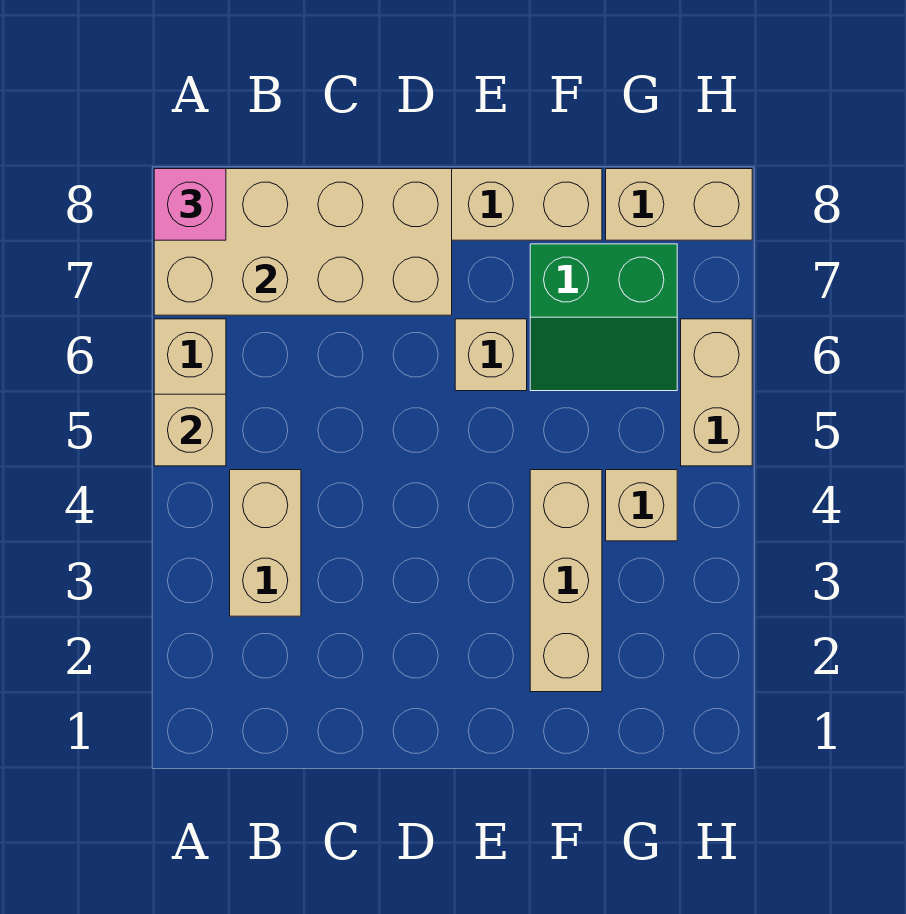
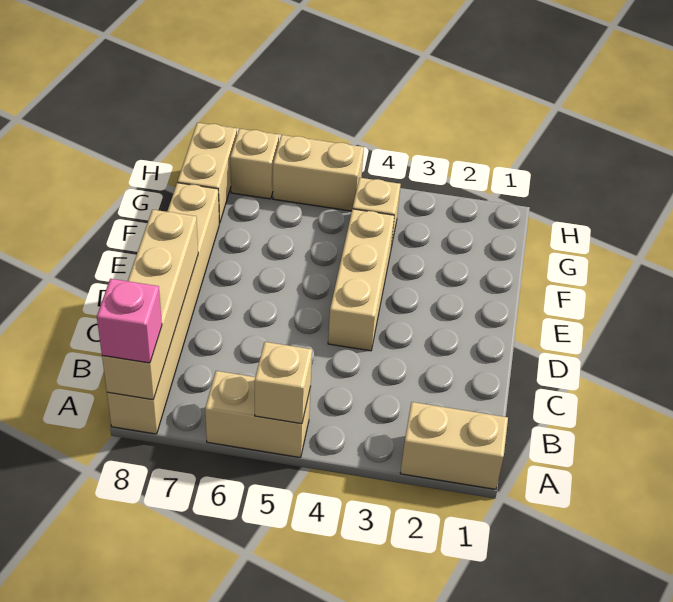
tan brick A7:D8 level 2 -> tan brick A8:D8 level 2
tan brick B3:B4 level 1 -> tan brick A1:A2 level 1
tan brick E6 level 1 -> tan brick H7 level 1
tan brick F2:F4 level 1 -> tan brick D4:F4 level 1
green slope F6:G7 level 1 top 7 -> none

